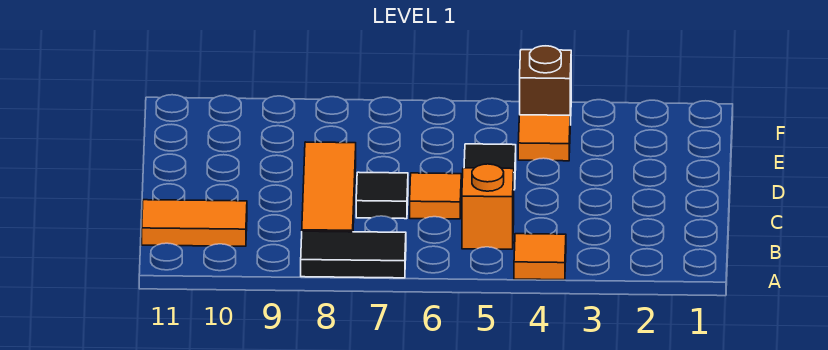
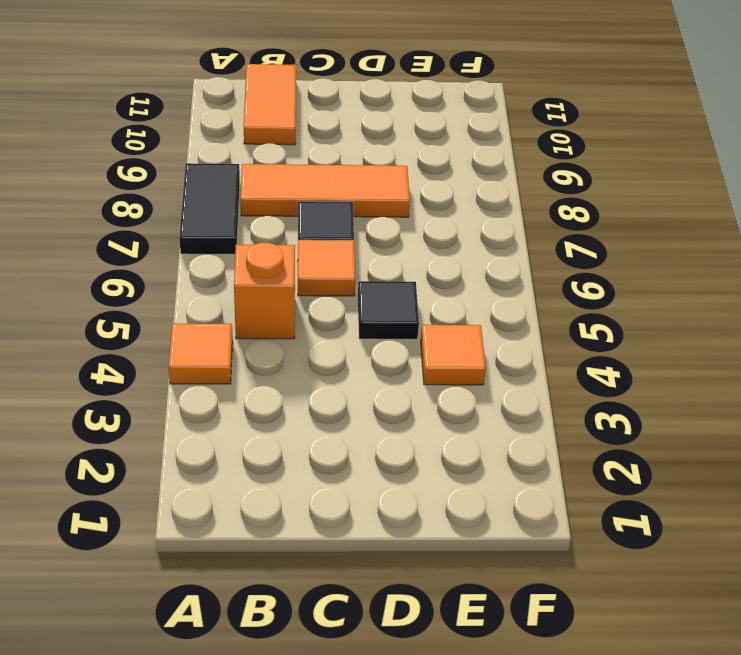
brown brick F4 level 1 -> none

